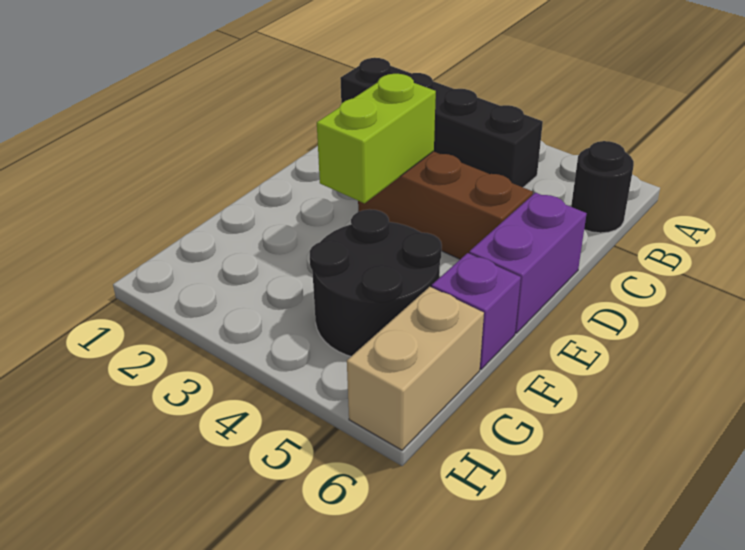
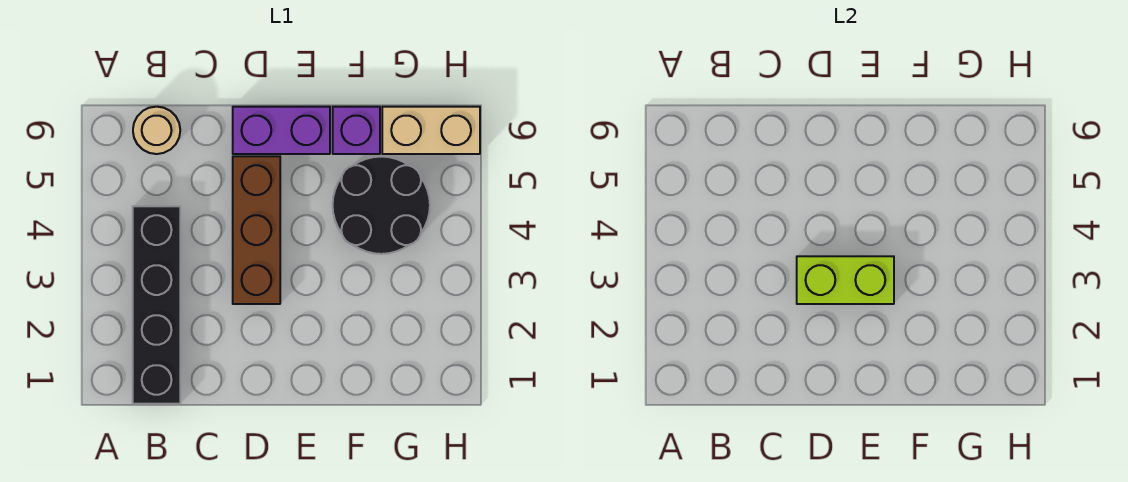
black round brick B6 level 1 -> tan round brick B6 level 1

